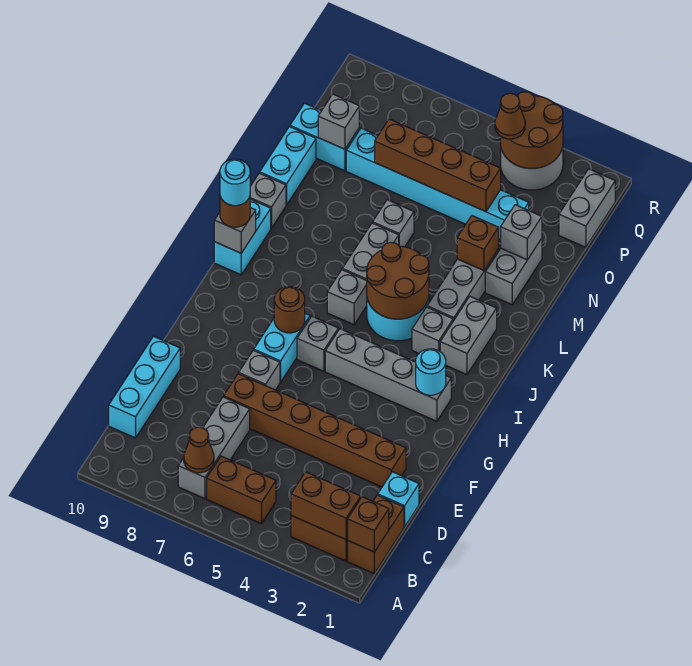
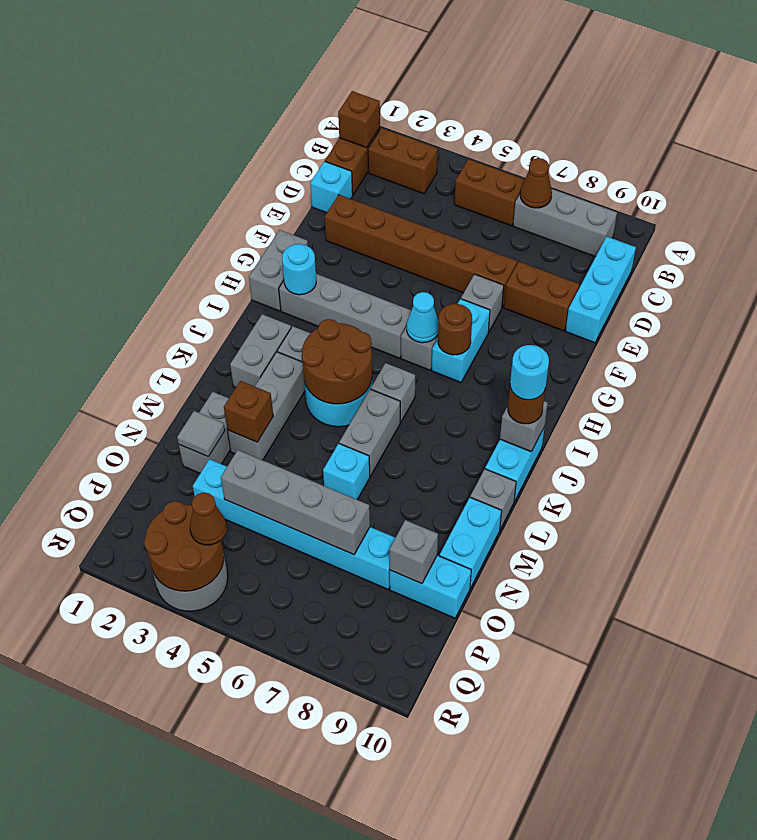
brown brick B2:B3 level 2 -> brown brick E8:E9 level 1
grey brick B7:D7 level 1 -> grey brick B7:B9 level 1
none -> cyan cone H6 level 2
grey brick M6 level 1 -> cyan brick M6 level 1
grey brick N2 level 2 -> grey tile N2 level 2
brown brick O4:O7 level 2 -> grey brick O4:O7 level 2
grey brick P1:Q1 level 1 -> grey brick G1:H1 level 1

